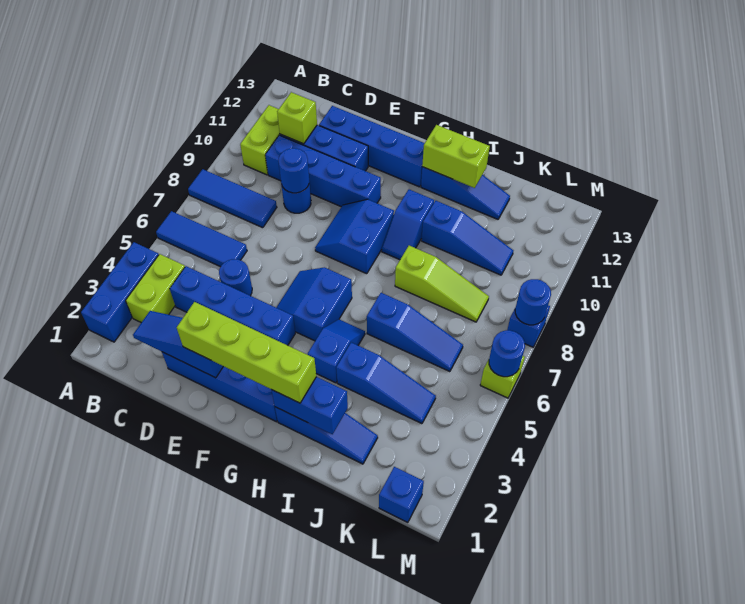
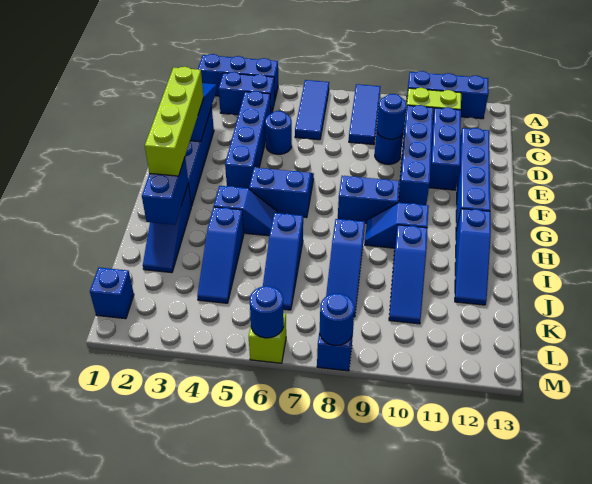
none -> blue brick A10:A12 level 1
lime brick B3:B4 level 1 -> blue brick B3:B4 level 1
lime brick C11 level 2 -> none
lime brick H12:I12 level 2 -> none
lime slope I8:K8 level 1 top I -> blue slope I8:K8 level 1 top I

